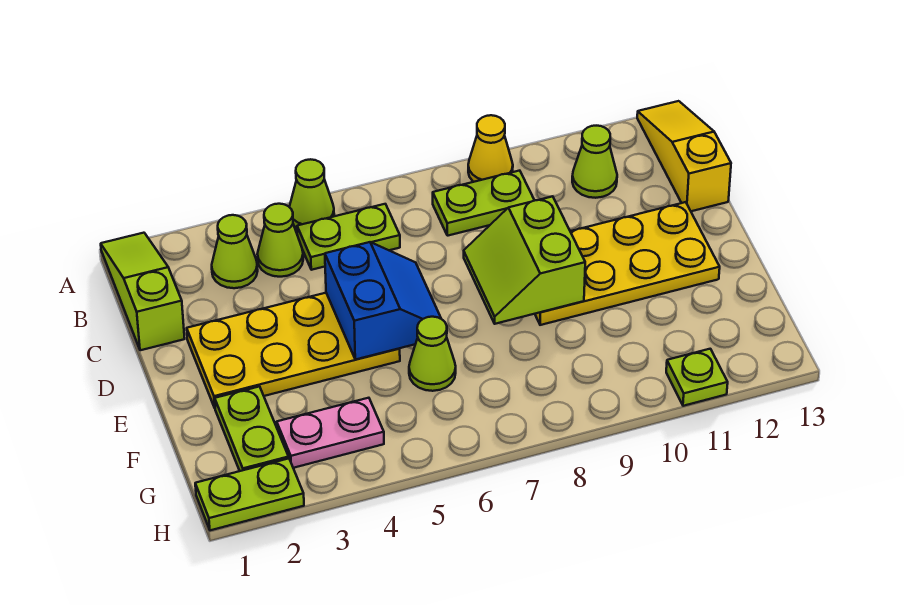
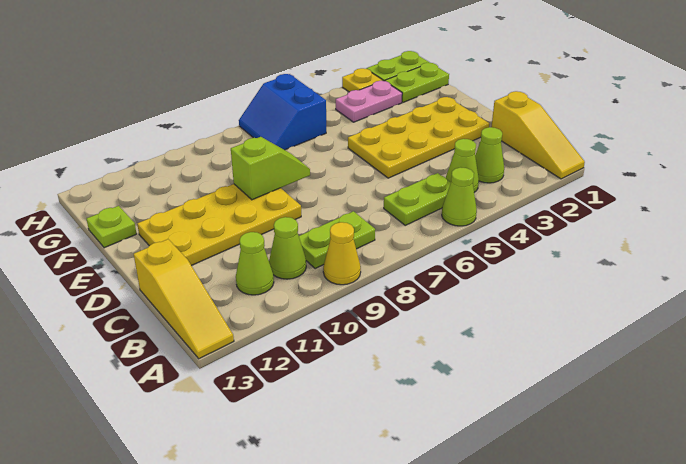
lime slope A1:C1 level 1 top C -> yellow slope A1:C1 level 1 top C
blue slope D5:E6 level 2 top 5 -> blue slope G6:H7 level 1 top 6
lime slope D8:E9 level 2 top 9 -> lime slope E8:E9 level 2 top 9
lime plate F2:G2 level 1 -> lime plate G1:G2 level 1
lime cone F6 level 1 -> lime cone B10 level 1
none -> yellow plate H3 level 1
lime plate H11 level 1 -> lime plate F13 level 1

